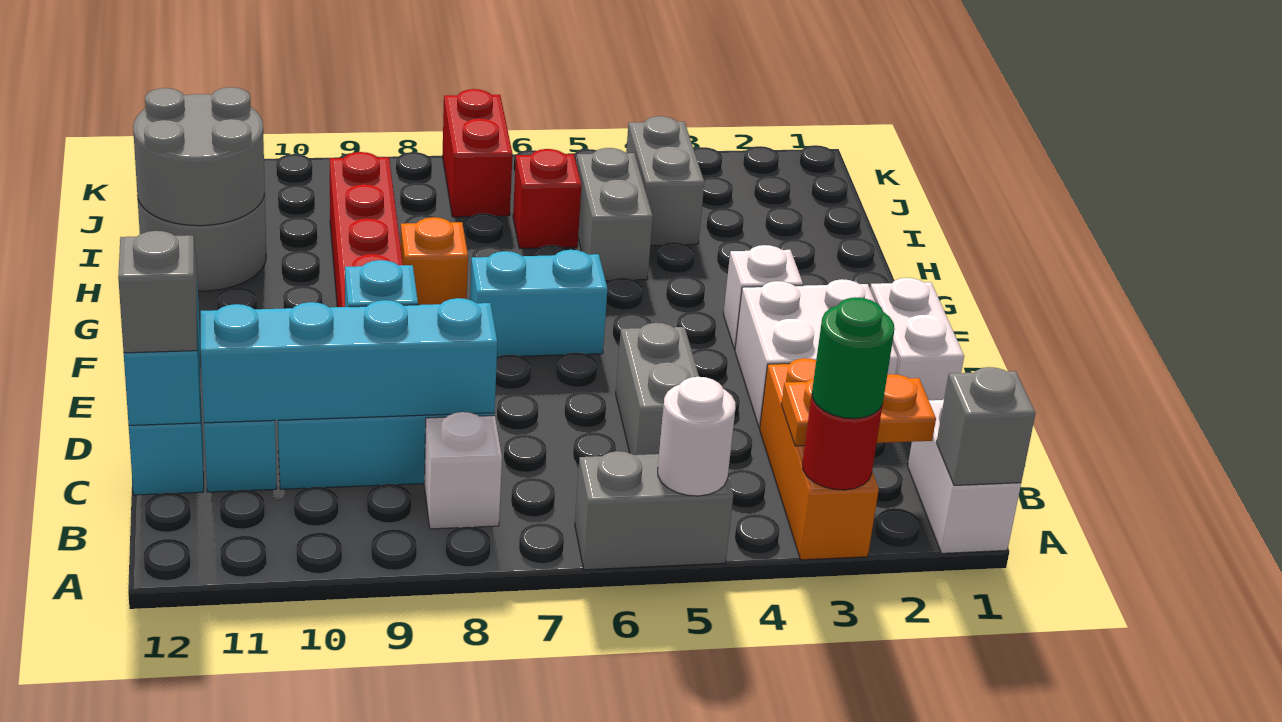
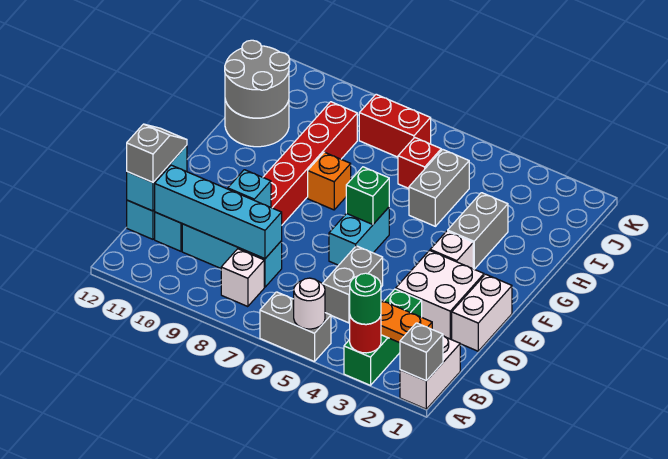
orange brick A3:C3 level 1 -> green brick A3:C3 level 1
cyan brick F6:F7 level 1 -> cyan brick E6:F6 level 1
none -> green brick F6 level 2
grey brick I4:J4 level 1 -> grey brick G3:H3 level 1
red brick J7:K7 level 1 -> red brick J7:J8 level 1

